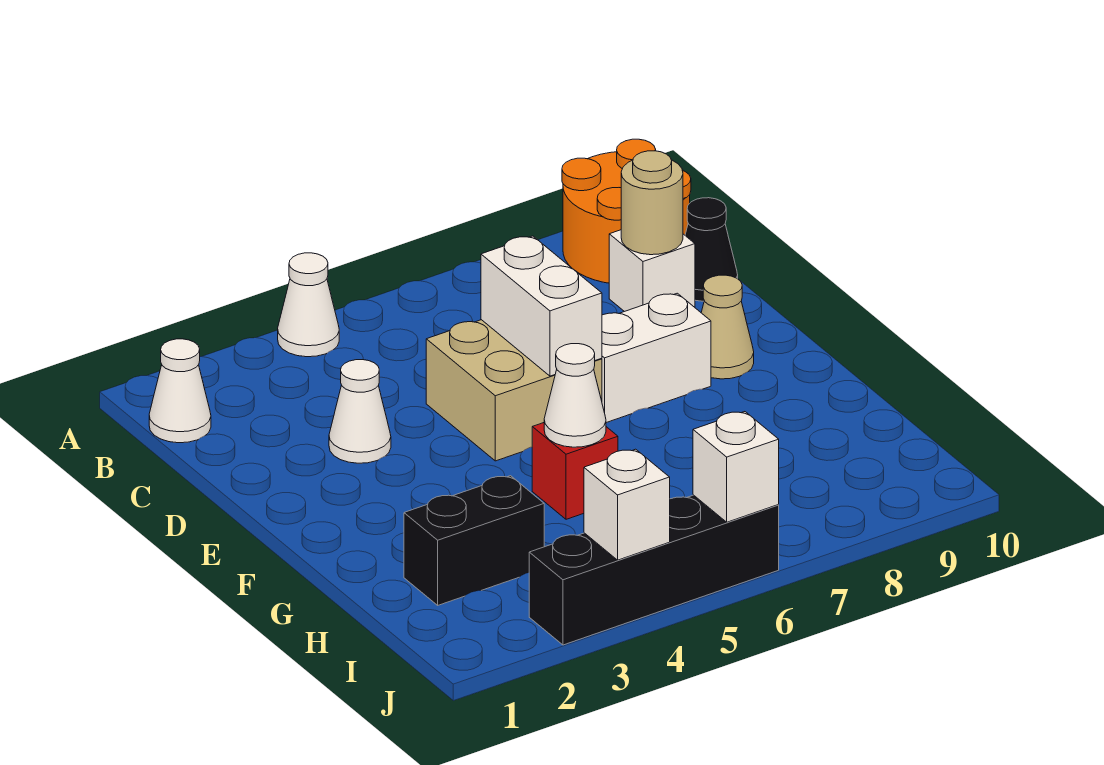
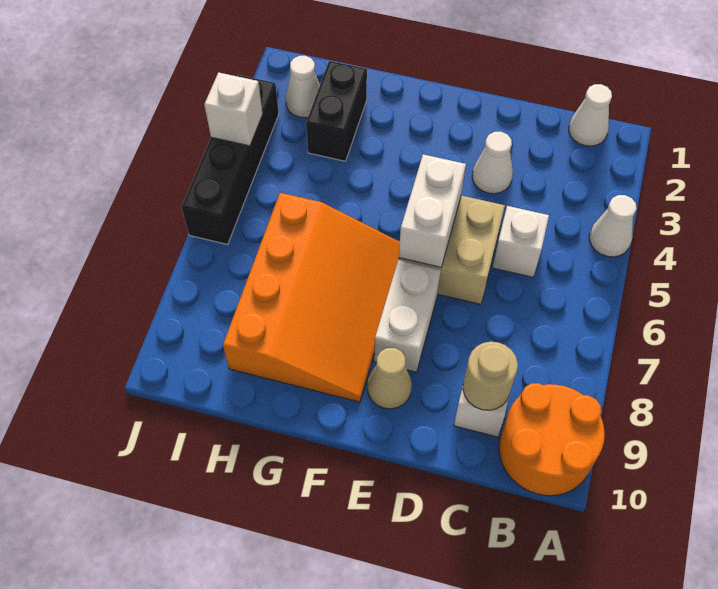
black cone C10 level 1 -> none
white brick D6:E6 level 2 -> white brick E5:E6 level 2
none -> orange slope F6:H9 level 1 top H
red brick G5 level 1 -> none
white cone G5 level 2 -> white cone I2 level 1
white brick J6 level 2 -> white brick C5 level 1

